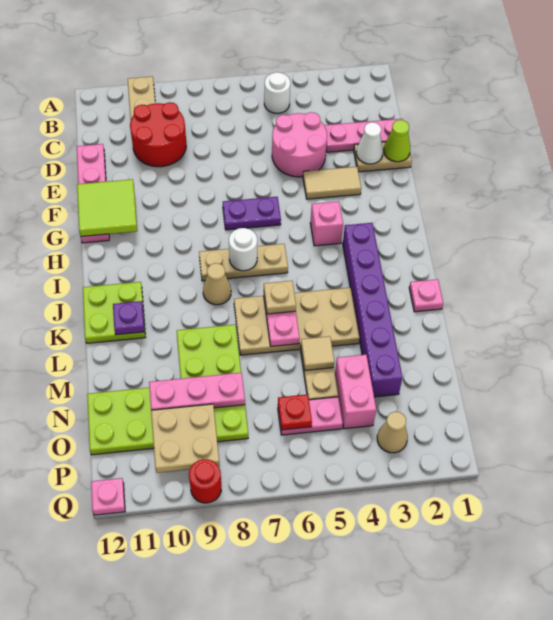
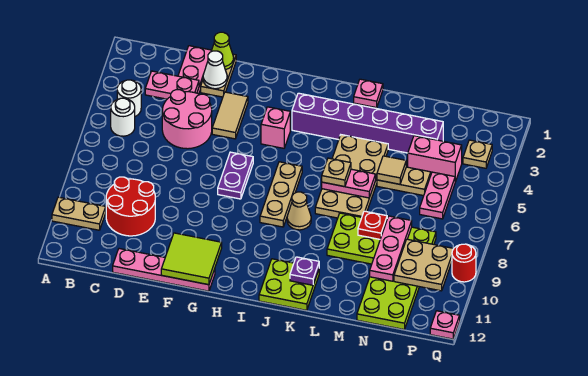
none -> pink plate C3:D3 level 2
white round brick I7 level 2 -> white round brick B4 level 1
red plate O6 level 2 -> red plate M8 level 2
tan cone P3 level 1 -> tan plate P3 level 1

